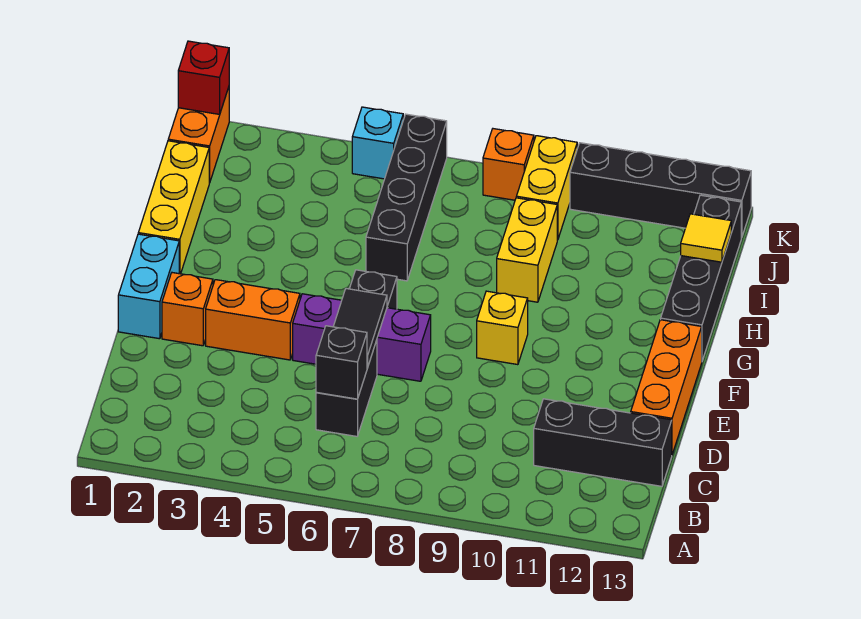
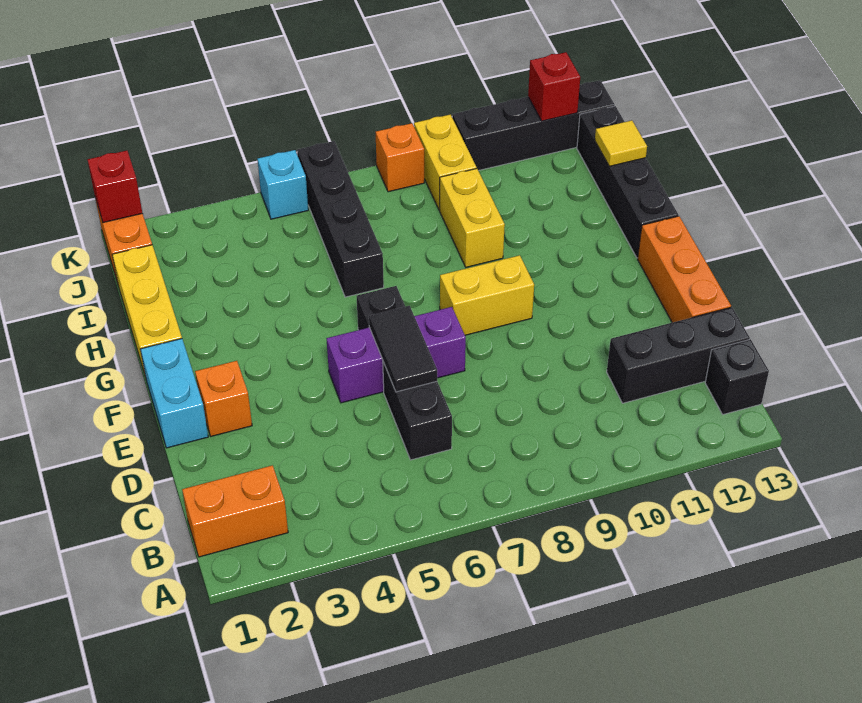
black brick C6 level 2 -> black brick B13 level 1
orange brick E3:E4 level 1 -> orange brick B1:B2 level 1
yellow brick F9 level 1 -> yellow brick F8:F9 level 1
none -> red brick K12 level 2

